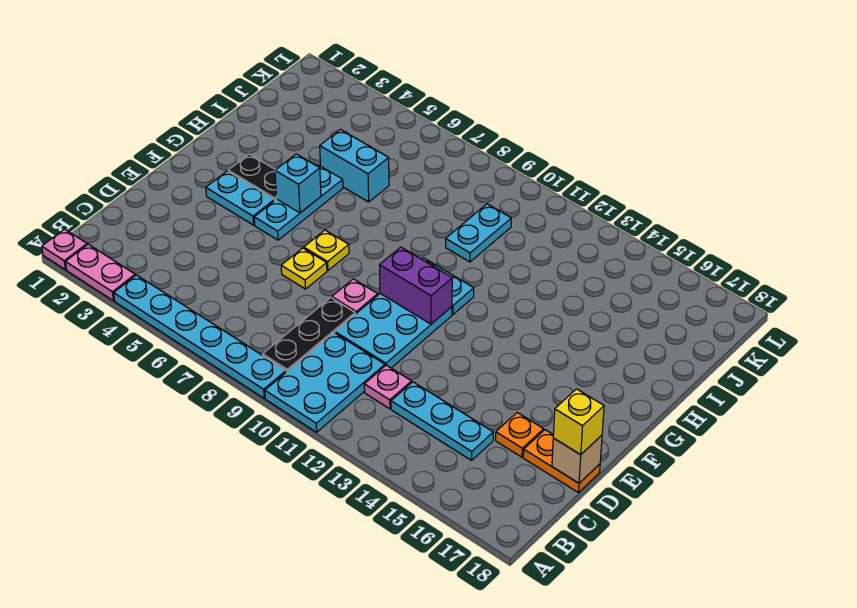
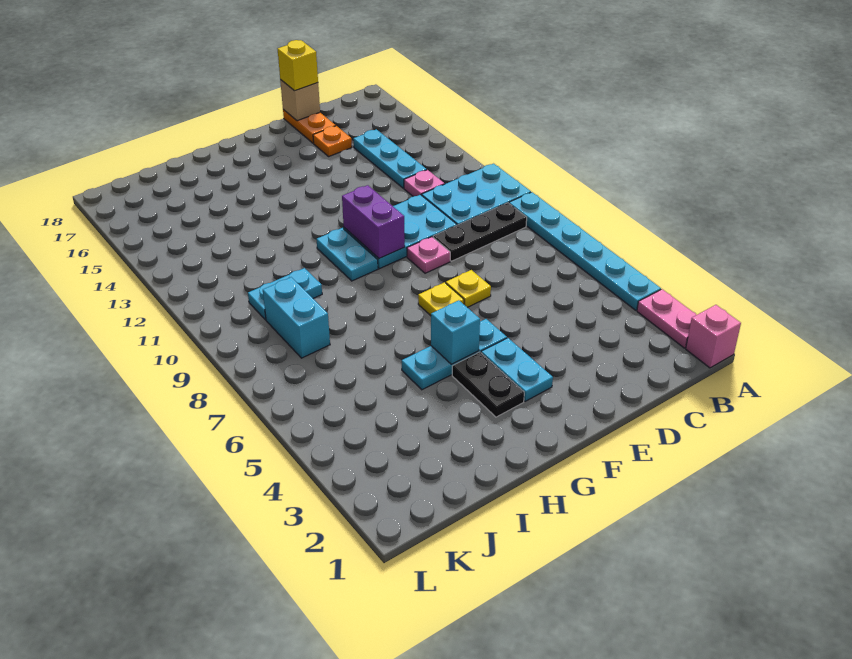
pink plate A1 level 1 -> pink brick A1 level 1
cyan brick I5:I6 level 1 -> cyan brick J8:J9 level 1

